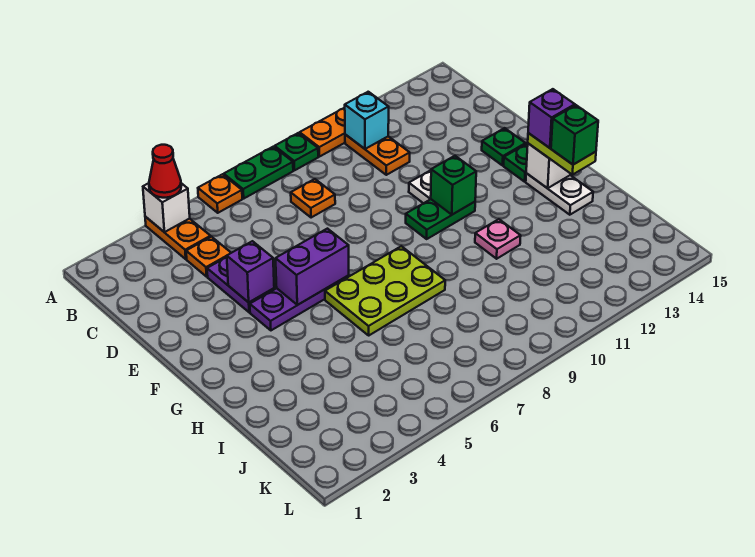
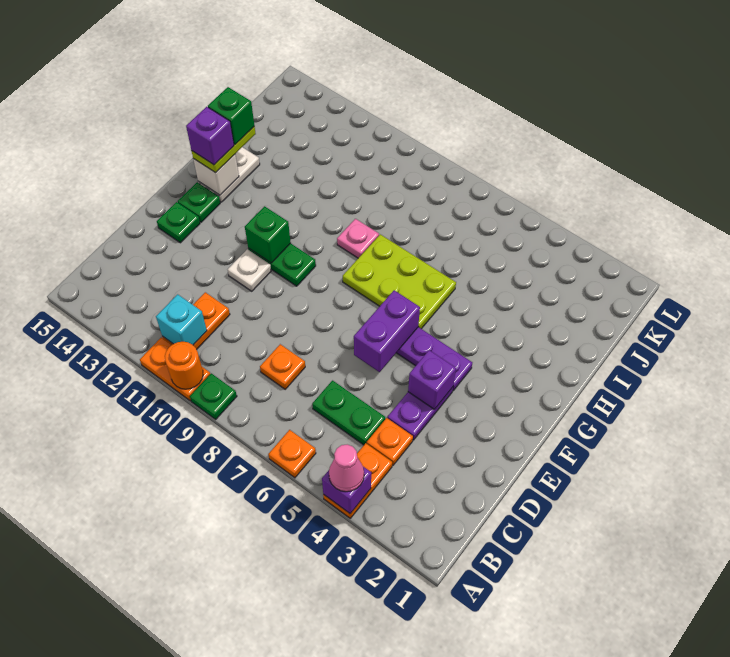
white brick A4 level 2 -> purple brick A4 level 2
red cone A4 level 3 -> pink cone A4 level 3
green plate A7:A8 level 1 -> green plate C5:C6 level 1
none -> orange round brick A10 level 2
purple brick F5:F6 level 2 -> purple brick E6:F6 level 2
pink plate H11 level 1 -> pink plate H9 level 1

